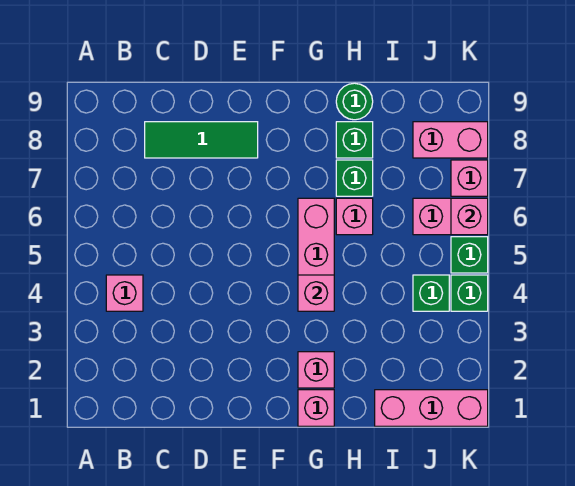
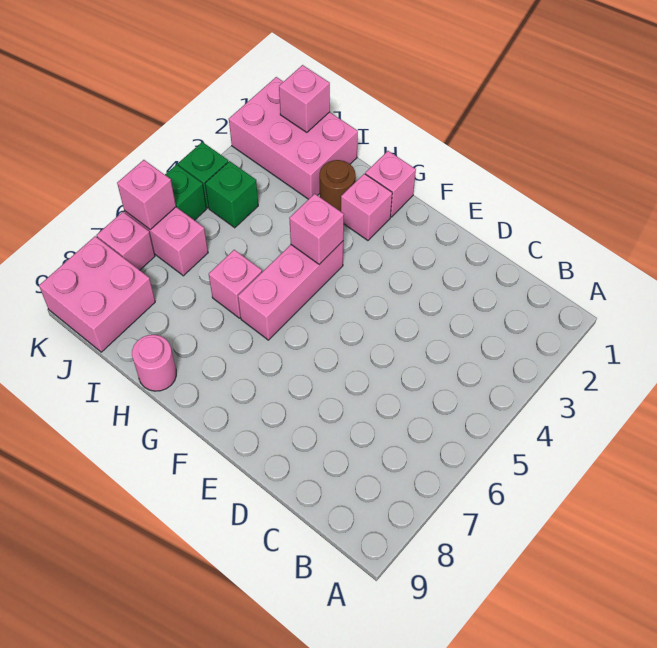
pink brick B4 level 1 -> pink brick J1 level 2
green tile C8:E8 level 1 -> none
none -> brown round brick H2 level 1
green brick H7 level 1 -> none
green brick H8 level 1 -> none
green round brick H9 level 1 -> pink round brick H9 level 1
pink brick I1:K1 level 1 -> pink brick I1:K2 level 1
pink brick J8:K8 level 1 -> pink brick J8:K9 level 1

